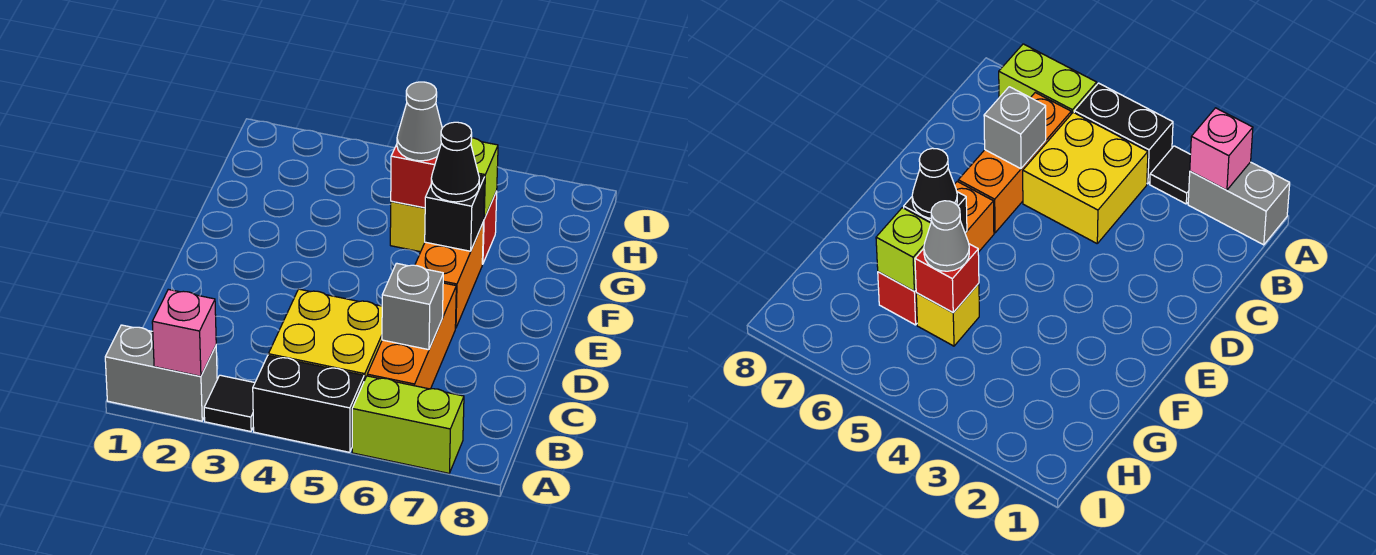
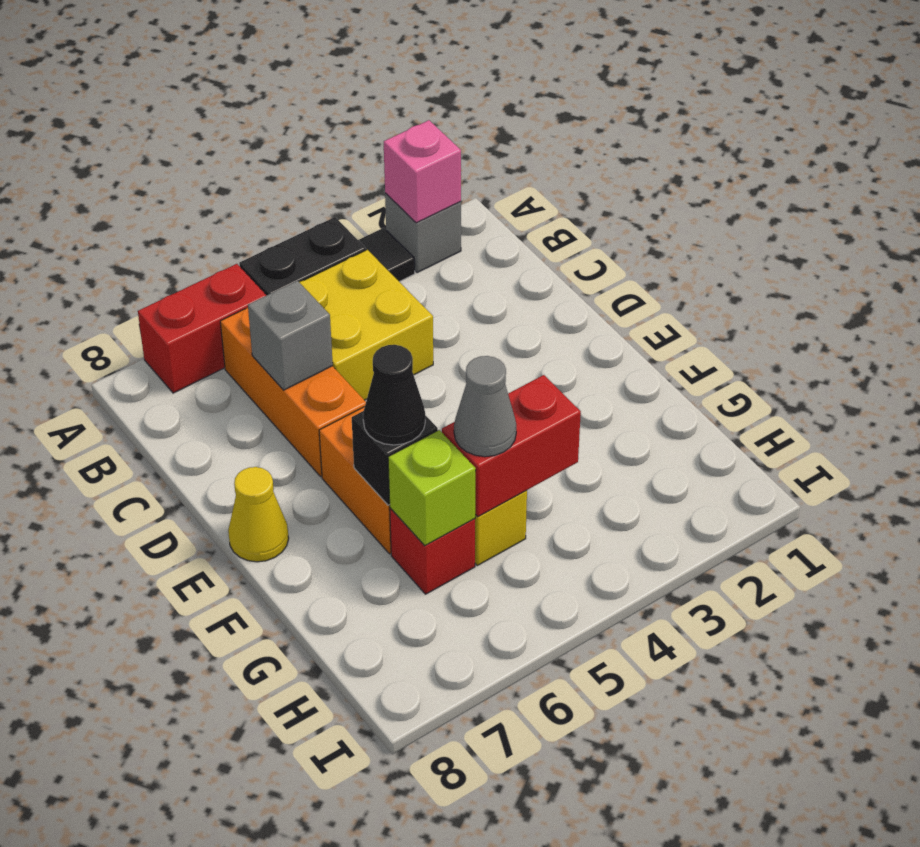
grey brick A1:A2 level 1 -> grey brick A2 level 1
lime brick A6:A7 level 1 -> red brick A6:A7 level 1
none -> yellow cone E8 level 1
red brick G5 level 2 -> red brick G4:G5 level 2

